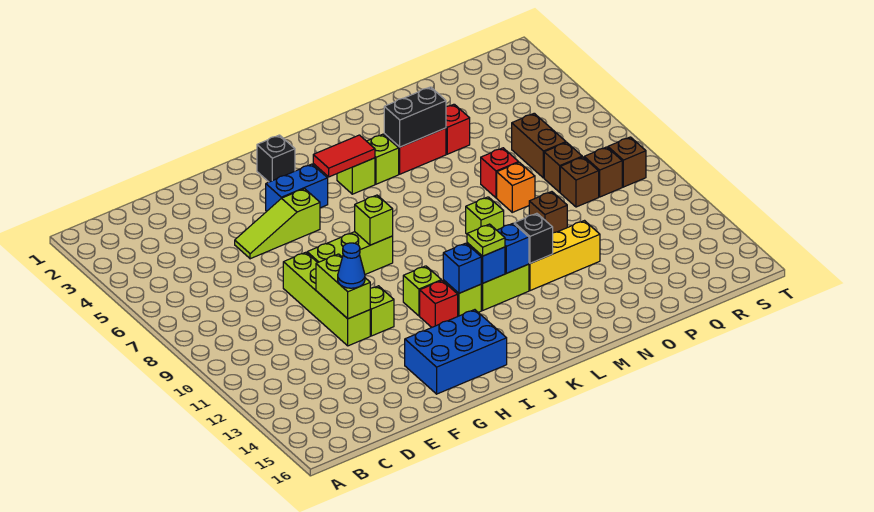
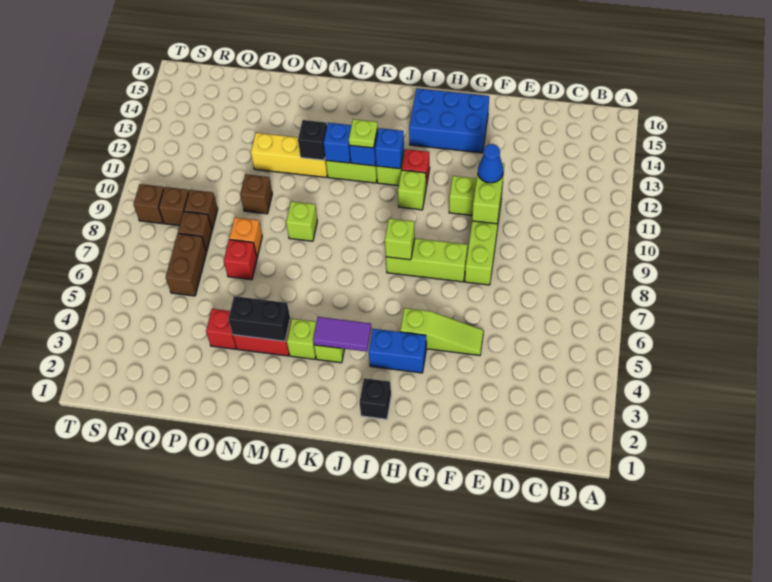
red tile J4:K4 level 2 -> purple tile J4:K4 level 2

